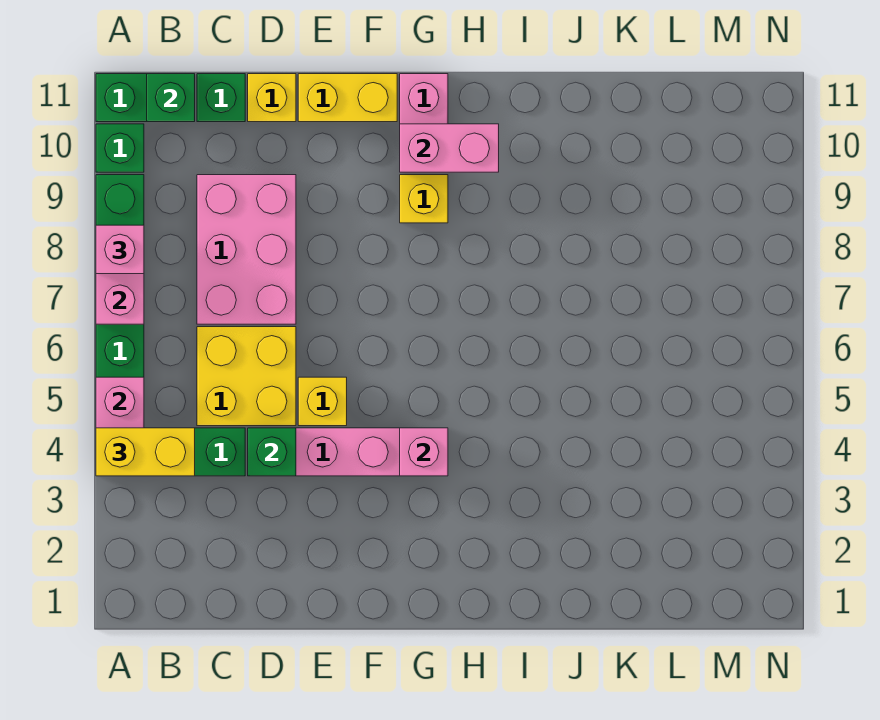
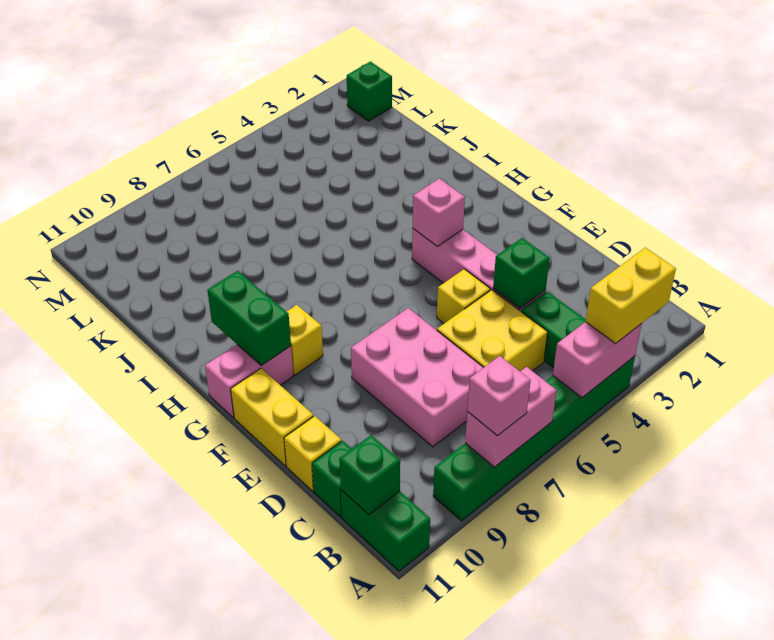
yellow brick A4:B4 level 3 -> yellow brick A3:A4 level 3
green brick A10 level 1 -> green brick M1 level 1
pink brick C7:D9 level 1 -> pink brick C7:E8 level 1
pink brick G10:H10 level 2 -> green brick G10:H10 level 2

